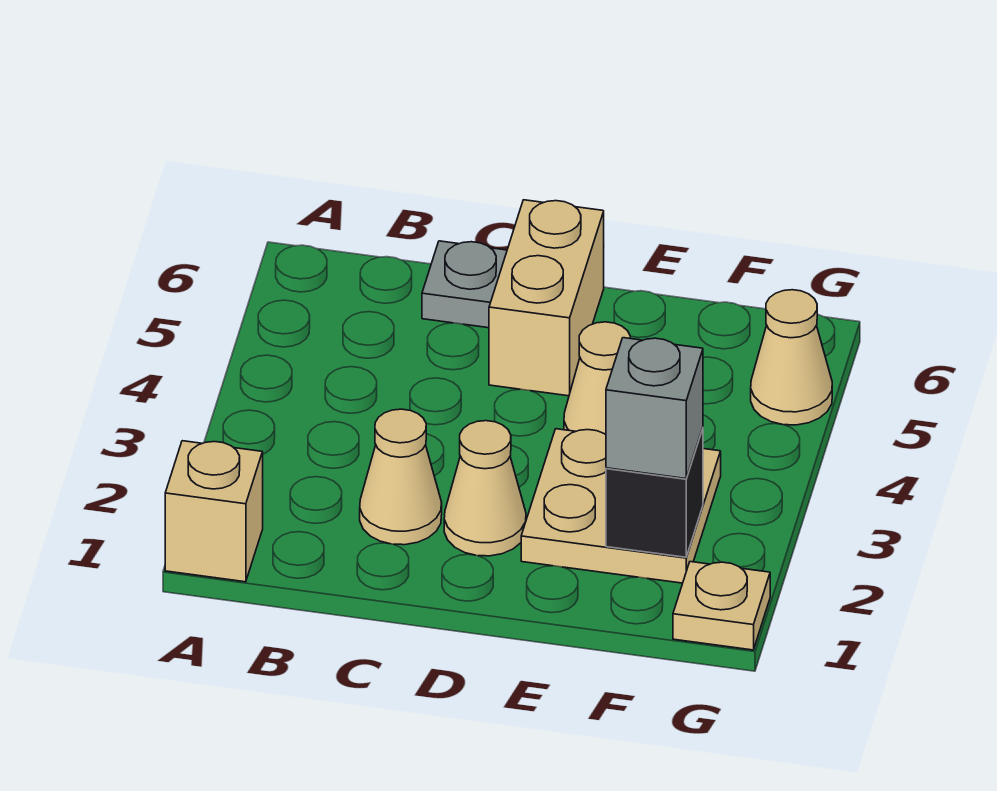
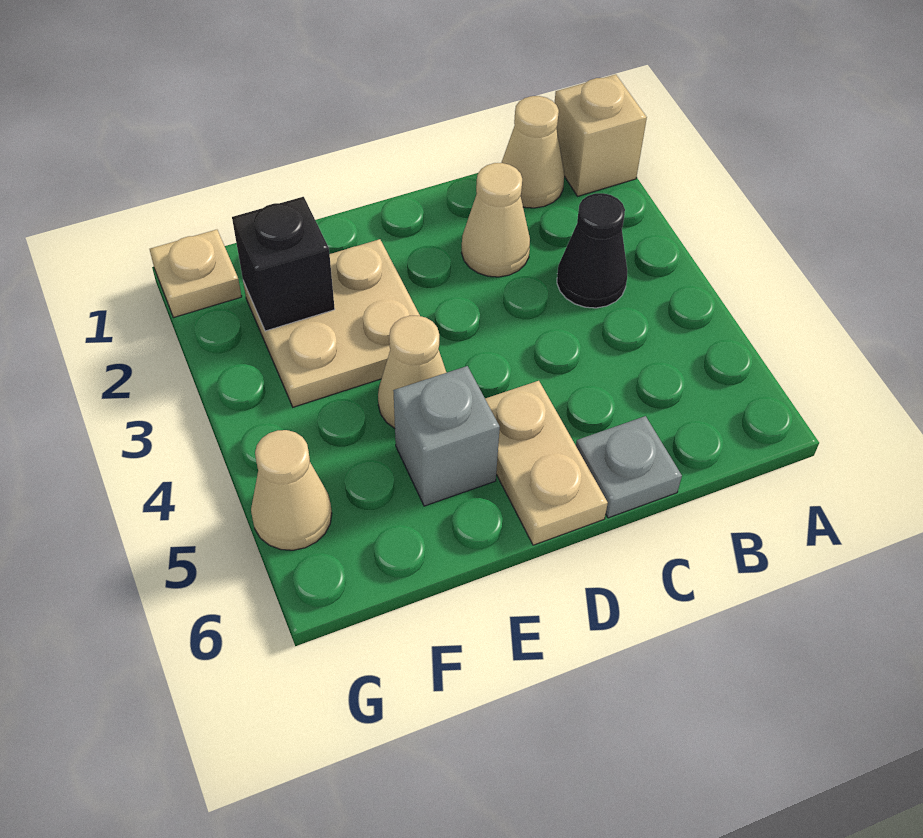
none -> black cone B3 level 1
tan cone D2 level 1 -> tan cone B1 level 1
tan brick D5:D6 level 1 -> tan plate D5:D6 level 1
grey brick F2 level 3 -> grey brick E5 level 1

